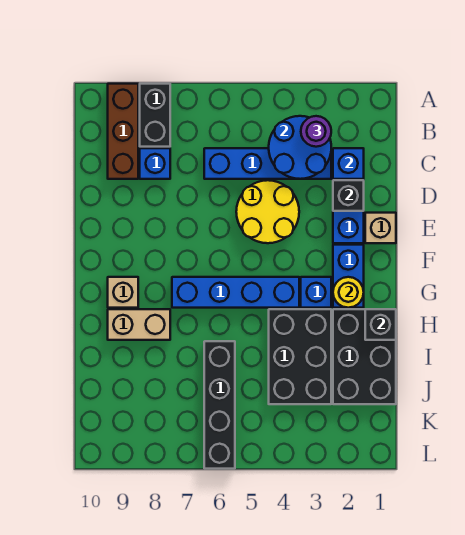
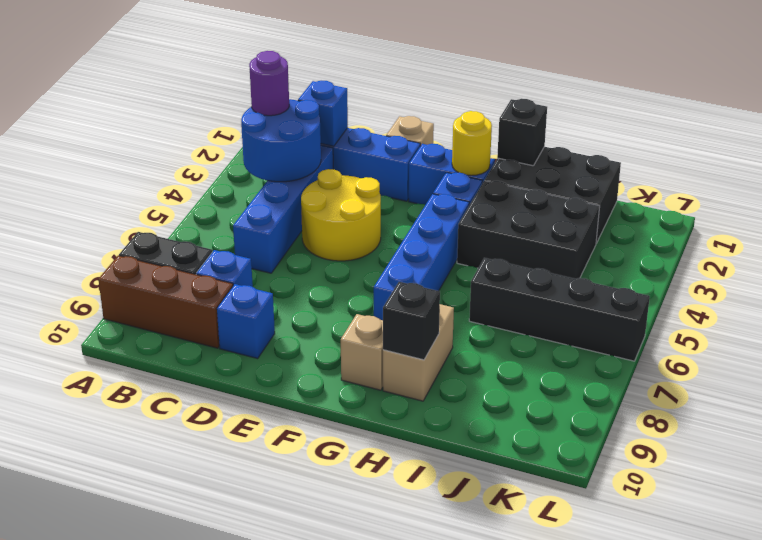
black brick D2 level 2 -> black brick H9 level 2
none -> blue brick D9 level 1

